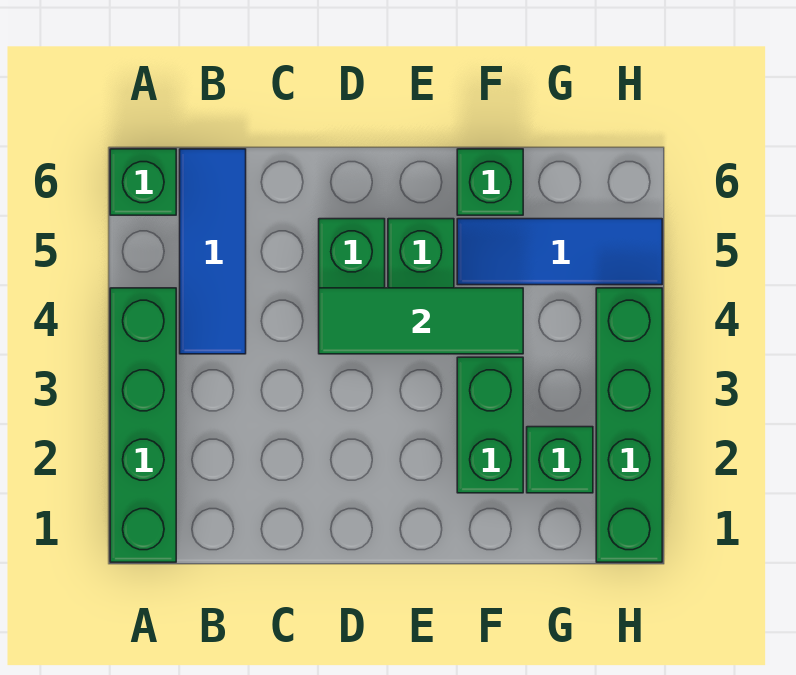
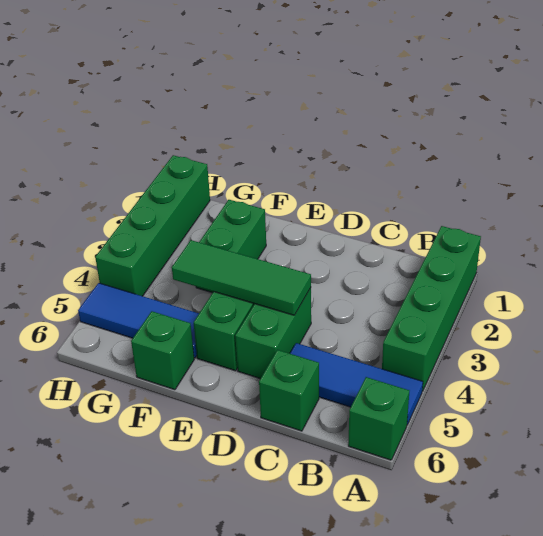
blue tile B4:B6 level 1 -> blue tile A5:C5 level 1
green brick G2 level 1 -> green brick C6 level 1

